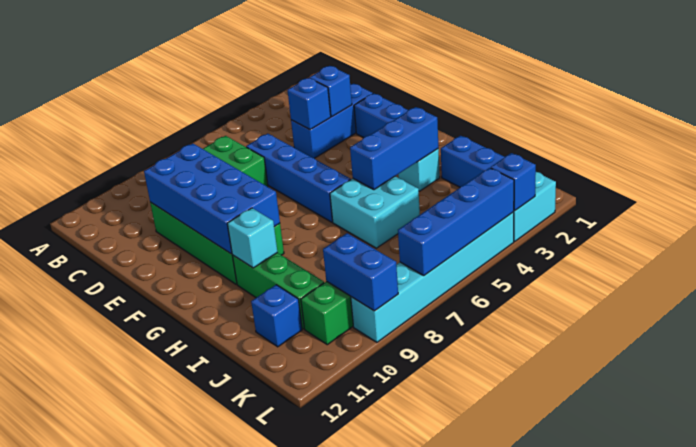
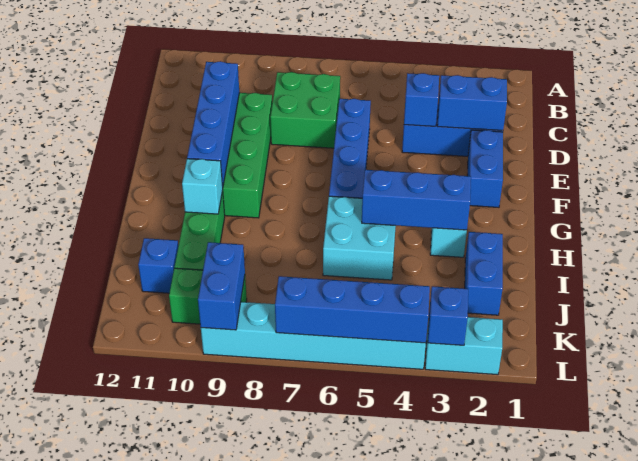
blue brick D3 level 2 -> blue brick D2:D3 level 2
blue brick D9:G10 level 2 -> blue brick D10:G10 level 2

